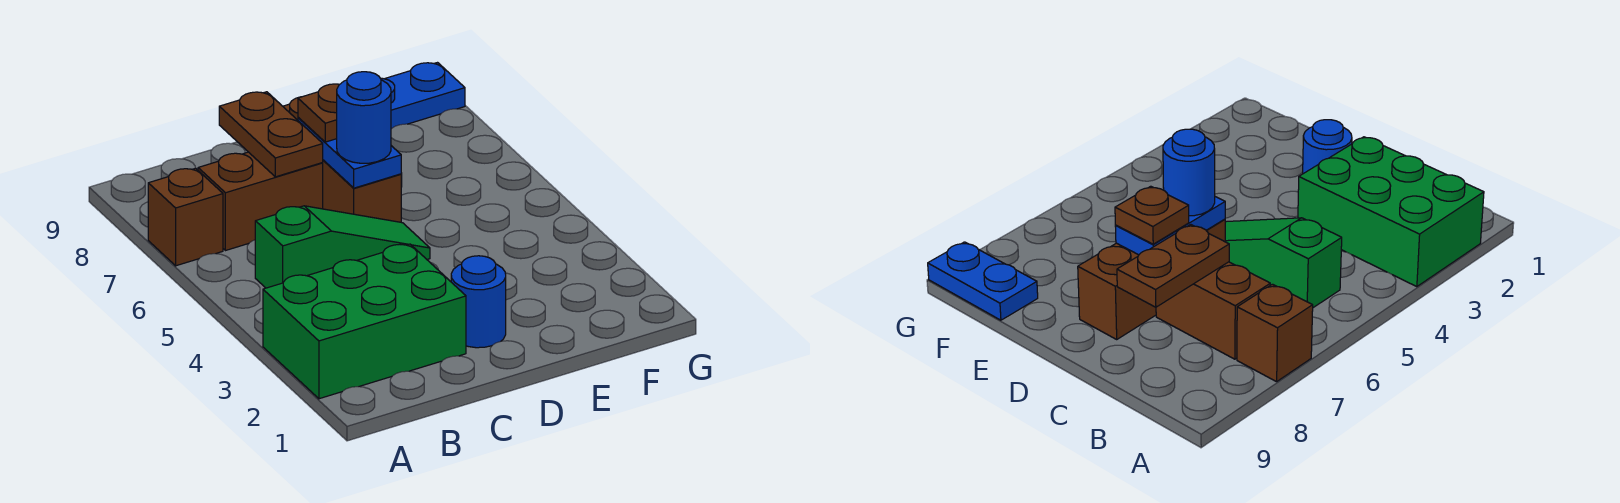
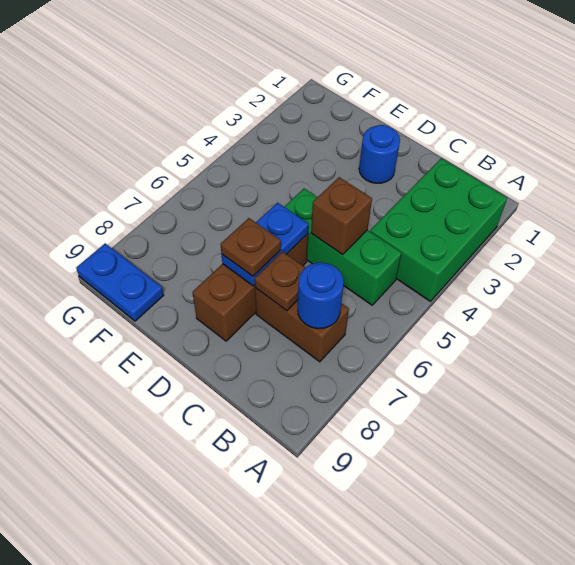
green brick A2:C3 level 1 -> green brick A2:B4 level 1
brown brick A7 level 1 -> brown brick C5 level 2
green slope B5:D5 level 1 top B -> green brick B5:D5 level 1
brown plate C7:C8 level 2 -> brown plate C7 level 2
blue round brick D6 level 3 -> blue round brick B7 level 2

